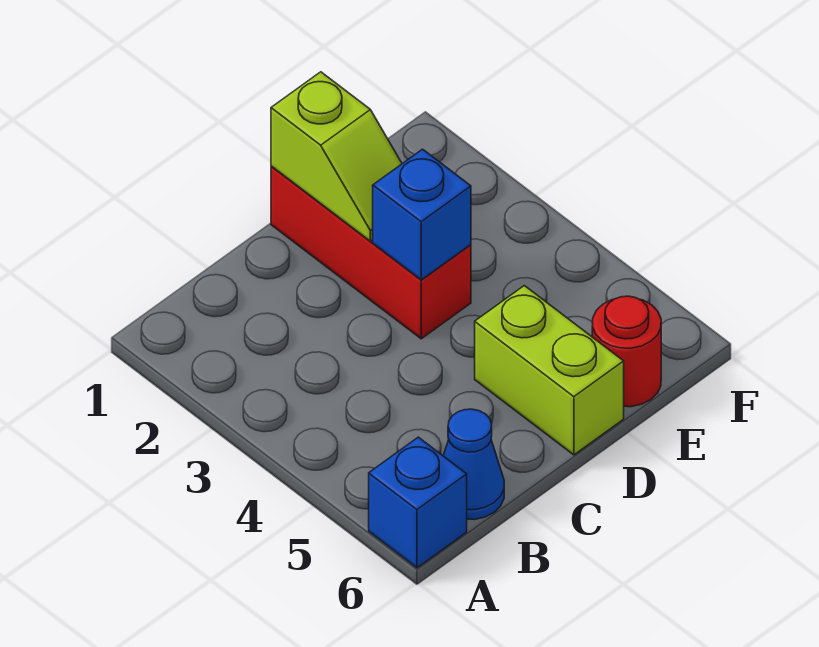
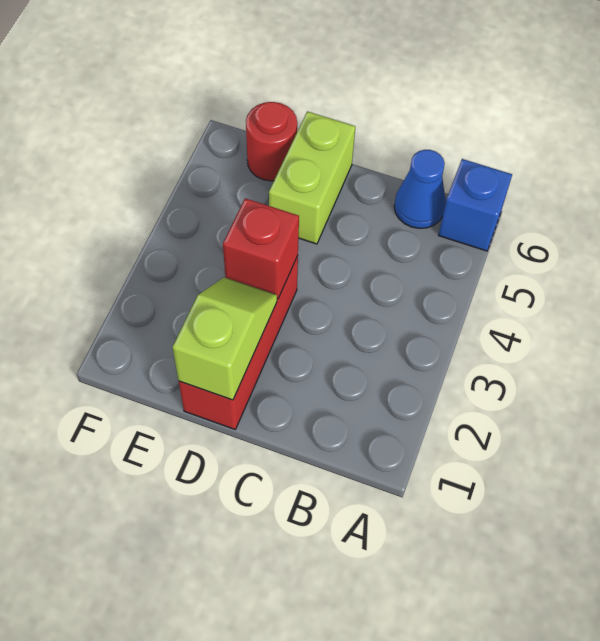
blue brick D3 level 2 -> red brick D3 level 2

